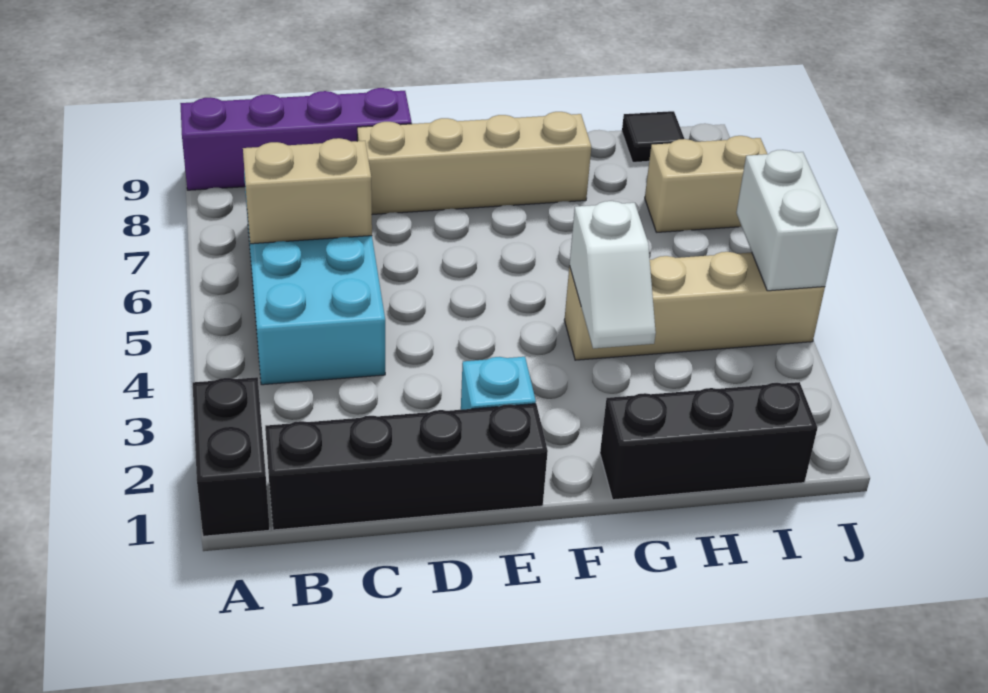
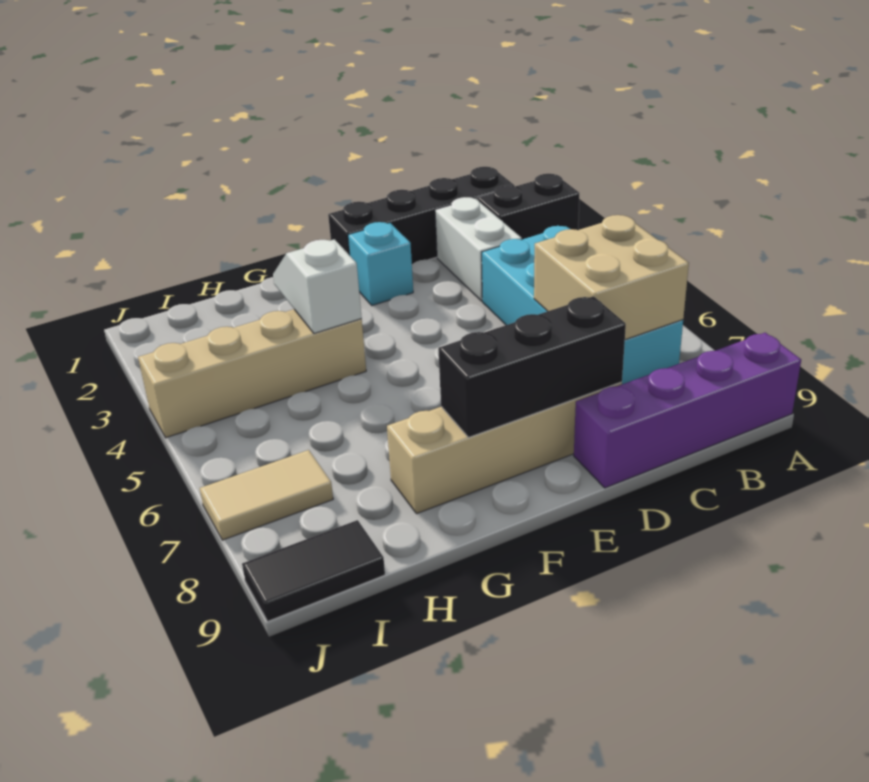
black brick A1:A2 level 1 -> black brick A2:B2 level 1
tan brick B6:C6 level 2 -> tan brick B6:C7 level 2
black brick G1:I1 level 1 -> black brick D8:F8 level 2
tan brick I7:J7 level 1 -> tan tile I7:J7 level 1
black tile I9 level 1 -> black tile I9:J9 level 1
white brick J4:J5 level 2 -> white brick C2:C3 level 1

